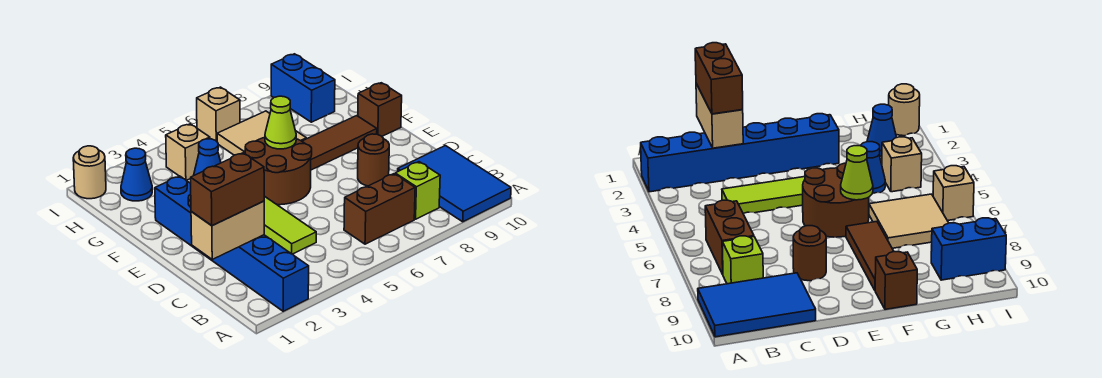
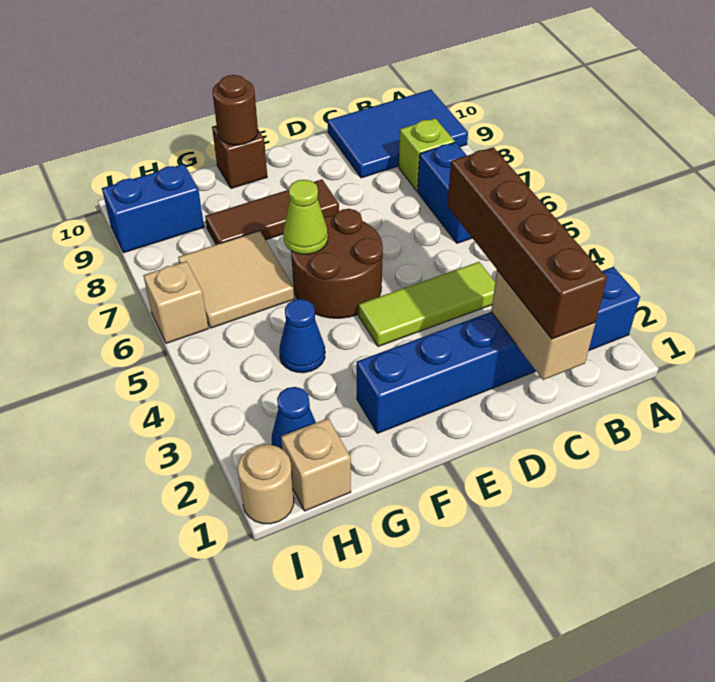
brown brick B6:B7 level 1 -> blue brick B6:B7 level 1
brown brick C1:C2 level 3 -> brown brick C1:C4 level 3
brown round brick D8 level 1 -> brown round brick F10 level 2
brown tile F7:F9 level 1 -> brown tile E8:G8 level 1
tan brick H4 level 1 -> tan brick H1 level 1

